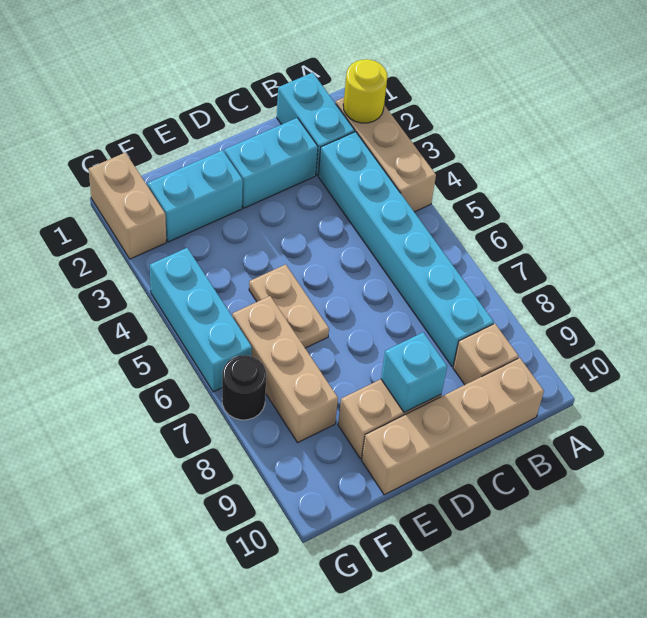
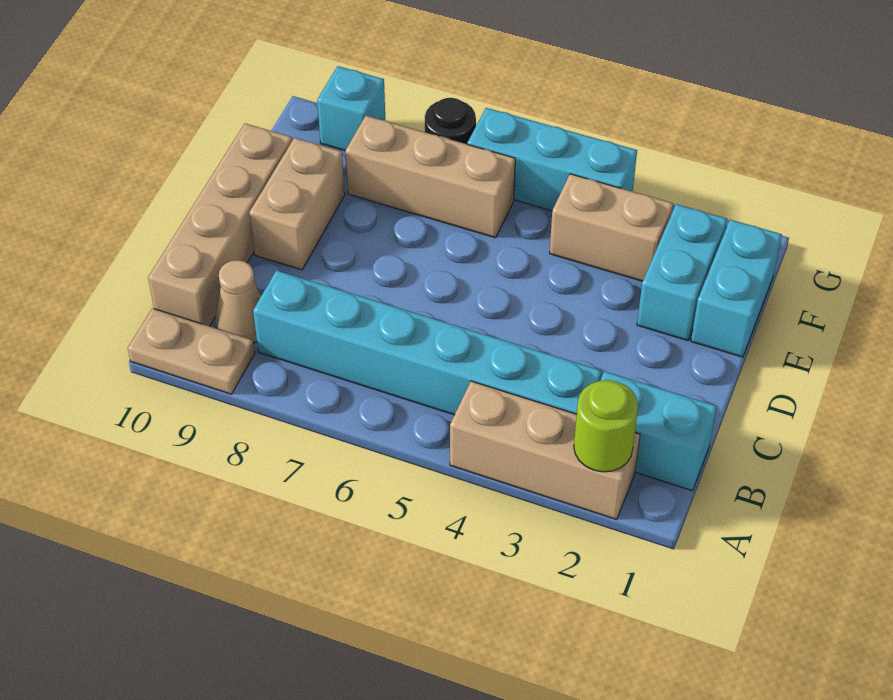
yellow round brick A2 level 2 -> lime round brick A2 level 2
tan brick B9 level 1 -> tan cone B9 level 1
cyan brick C2:D2 level 1 -> cyan brick E1:F1 level 1
cyan brick D9 level 2 -> cyan brick G9 level 1
tan plate E5:E6 level 1 -> tan plate A9:A10 level 1
tan brick G1:G2 level 1 -> tan brick F3:F4 level 1

